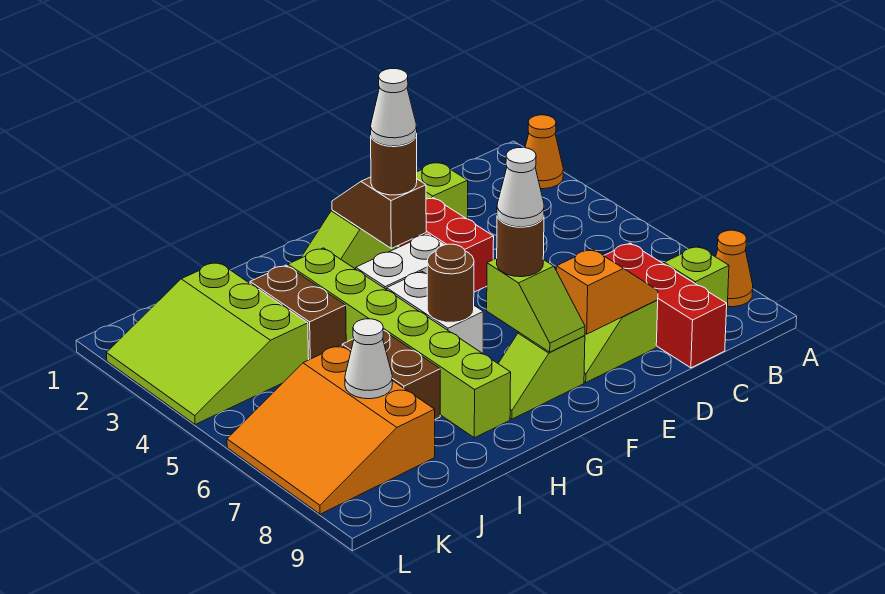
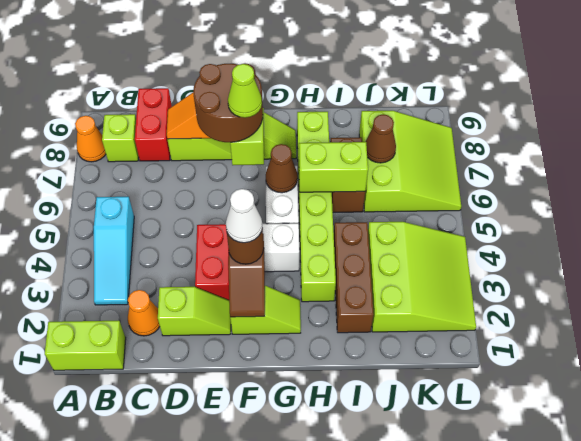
none -> lime brick A1:B1 level 1
orange cone A2 level 1 -> orange cone C2 level 1
none -> cyan slope B3:B5 level 1 top 5
red brick C7:C9 level 1 -> red brick C8:C9 level 1
brown round brick F7 level 3 -> brown round brick E7:F8 level 3
white cone F7 level 4 -> lime cone F7 level 4
brown round brick G6 level 2 -> brown cone G6 level 2
none -> lime brick H6:I6 level 2
brown brick I3:I4 level 1 -> brown brick I2:I4 level 1
orange slope J6:L8 level 1 top J -> lime slope J6:L8 level 1 top J
white cone J7 level 2 -> brown cone J7 level 2

